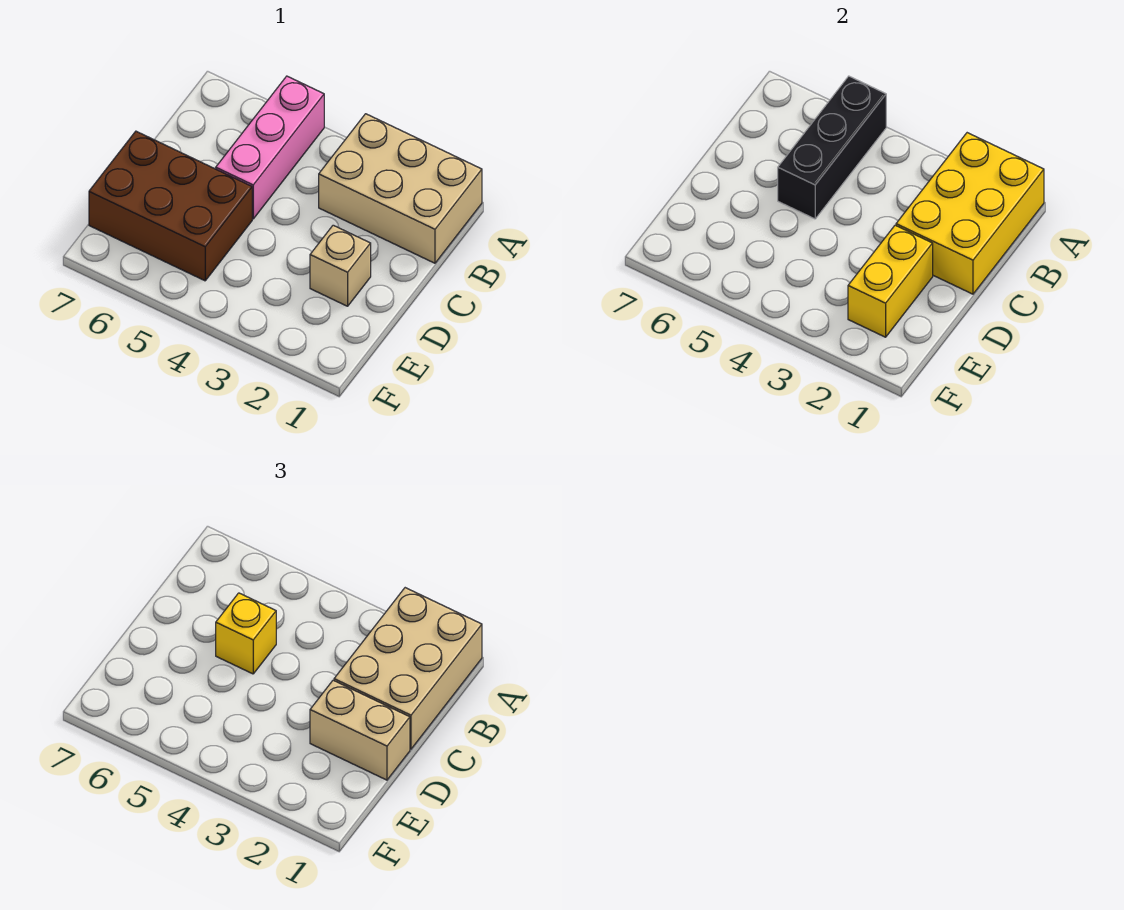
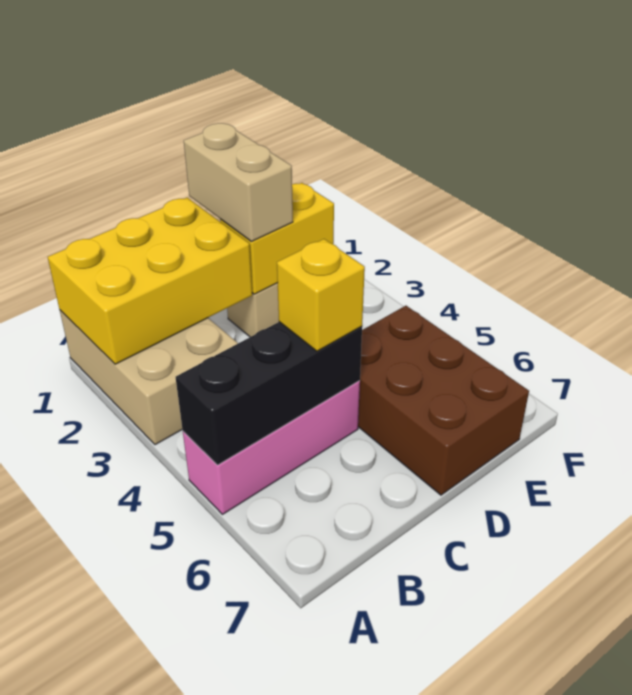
tan brick A1:C2 level 3 -> none

